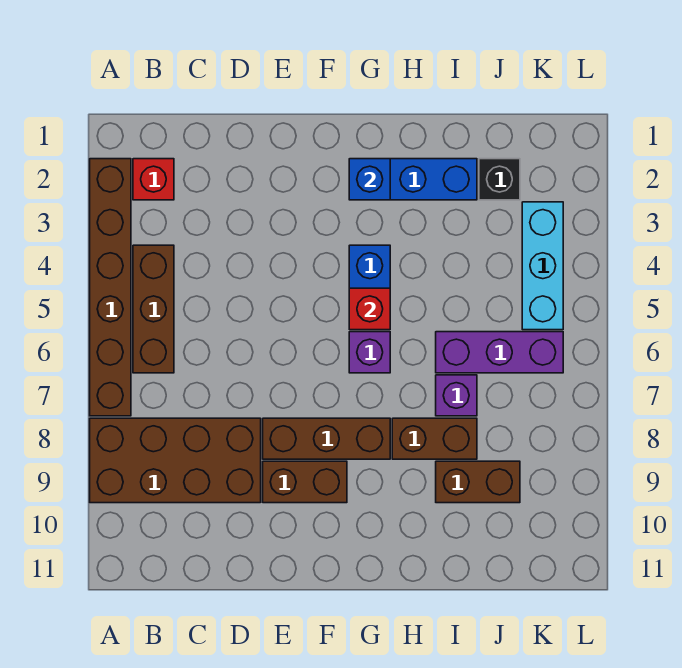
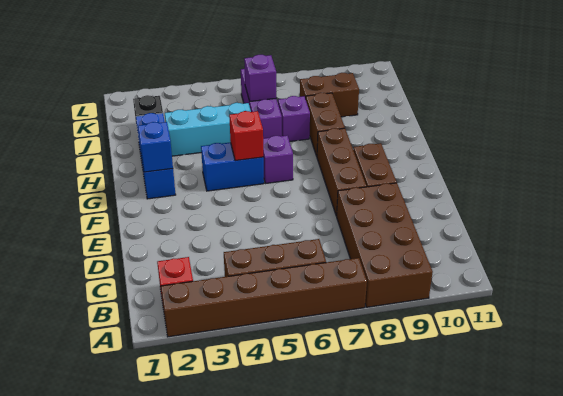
brown brick I9:J9 level 1 -> brown brick J8:J9 level 1
none -> purple brick J6 level 2
cyan brick K3:K5 level 1 -> cyan brick I3:I5 level 1

